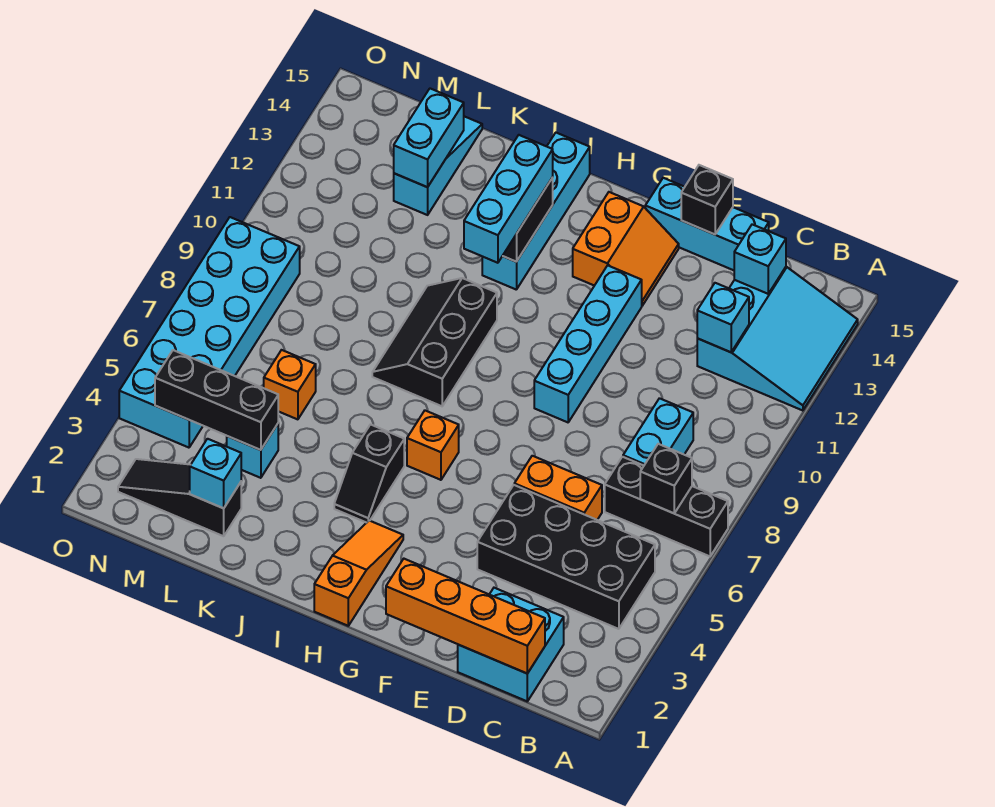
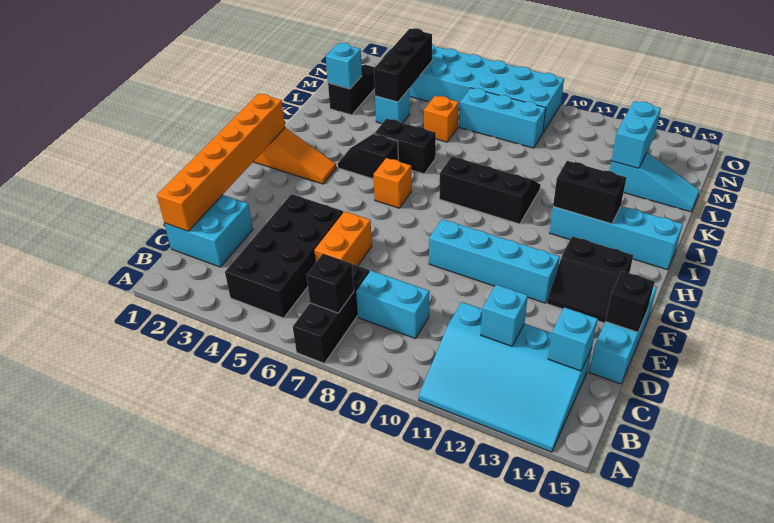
cyan slope A12:C14 level 1 top C -> cyan slope A11:C14 level 1 top C
orange brick C1:F1 level 2 -> orange brick C1:H1 level 2
orange slope F13:G14 level 1 top G -> black slope F13:G14 level 1 top G
cyan brick I11:I13 level 3 -> cyan brick M7:M9 level 1
none -> black brick J5:J6 level 1
cyan brick L13:L14 level 2 -> cyan brick L13:M13 level 2

